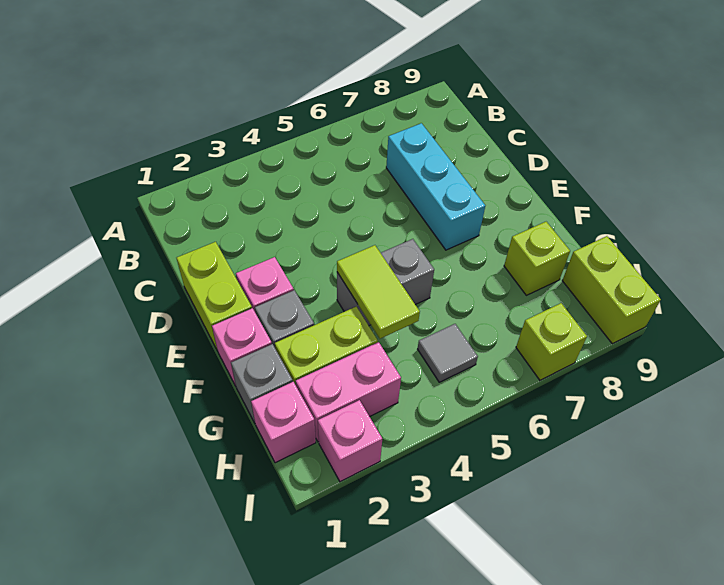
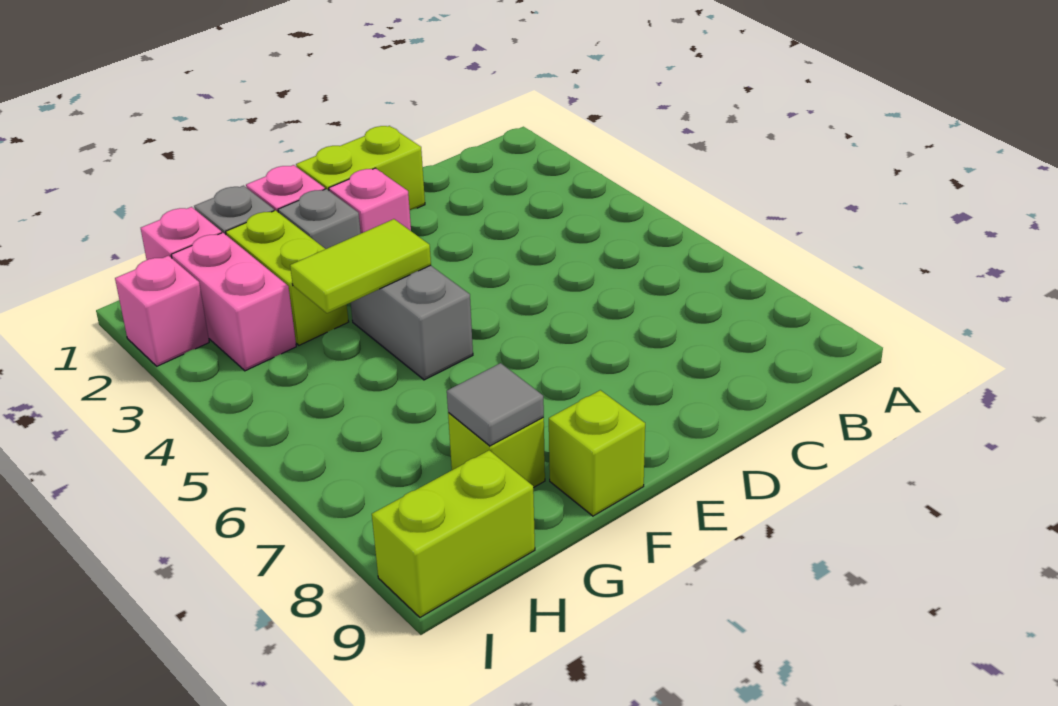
cyan brick C7:E7 level 1 -> none
grey tile H5 level 1 -> grey tile G8 level 2
lime brick I7 level 1 -> lime brick F9 level 1

